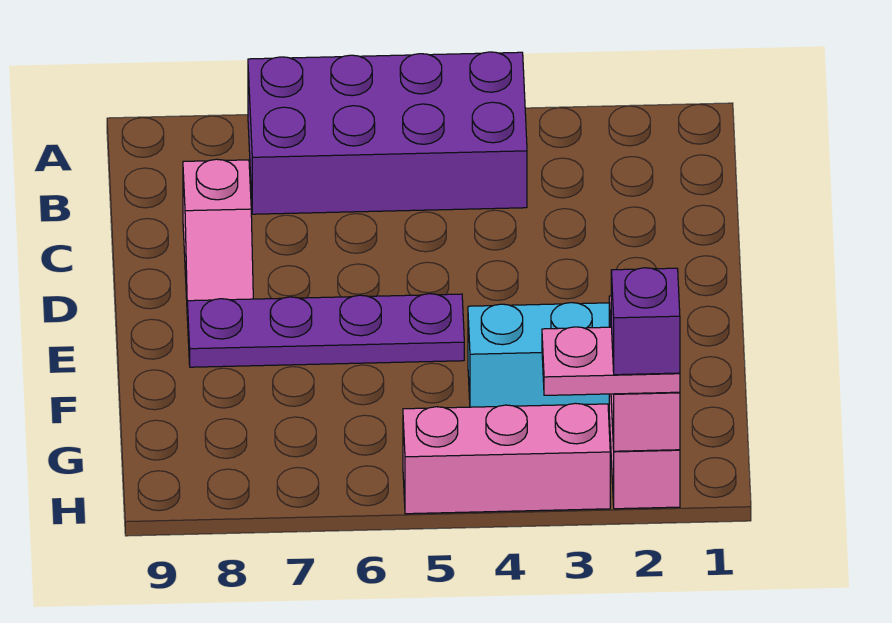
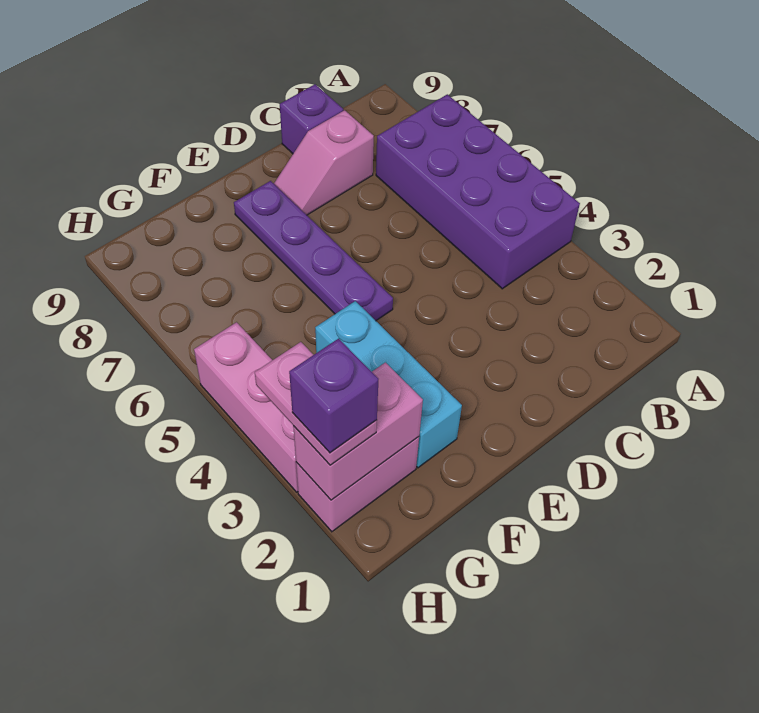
none -> purple brick C9 level 1

